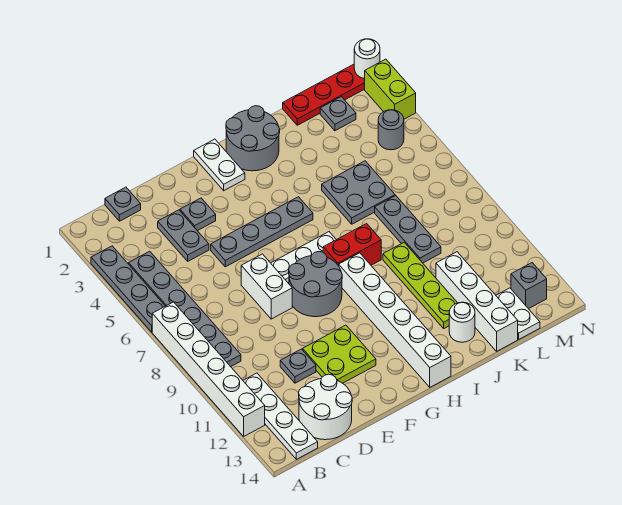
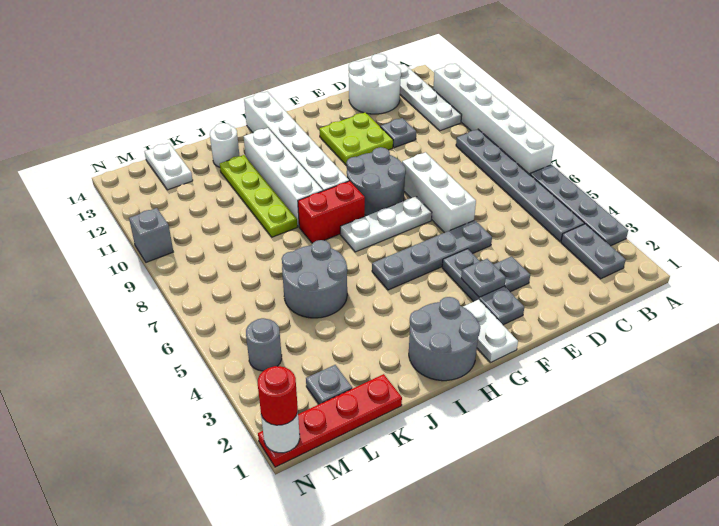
grey plate C1 level 1 -> grey plate F3 level 2
grey plate D3:D4 level 1 -> grey plate B2:B3 level 1
white brick E7:E8 level 1 -> white brick E6:E8 level 1
grey plate J5:K6 level 1 -> grey round brick J5:K6 level 1
grey plate K7:K9 level 1 -> grey plate F2:F4 level 1
white brick K11:K14 level 1 -> white brick I9:I12 level 1
grey brick M13 level 1 -> grey brick N10 level 1
none -> red round brick N1 level 3
lime brick N2:N3 level 1 -> none

